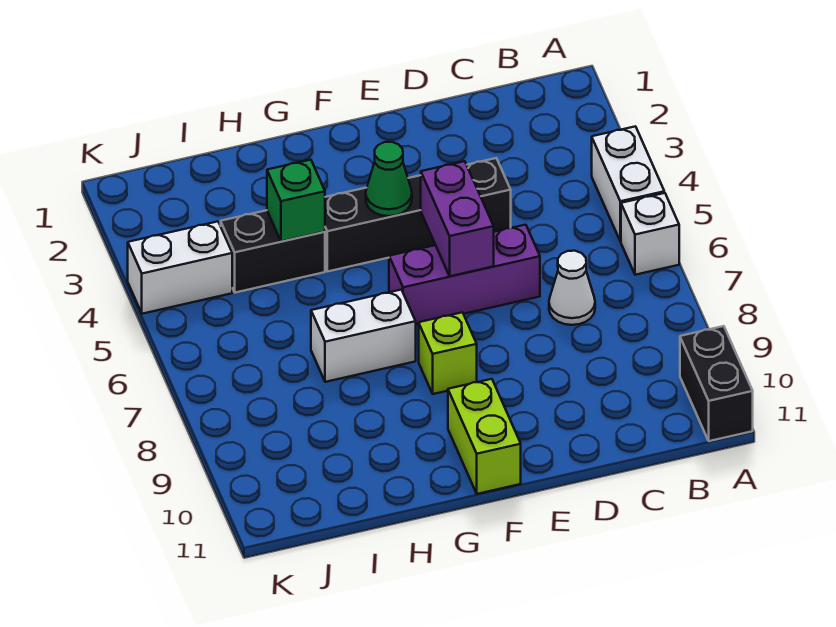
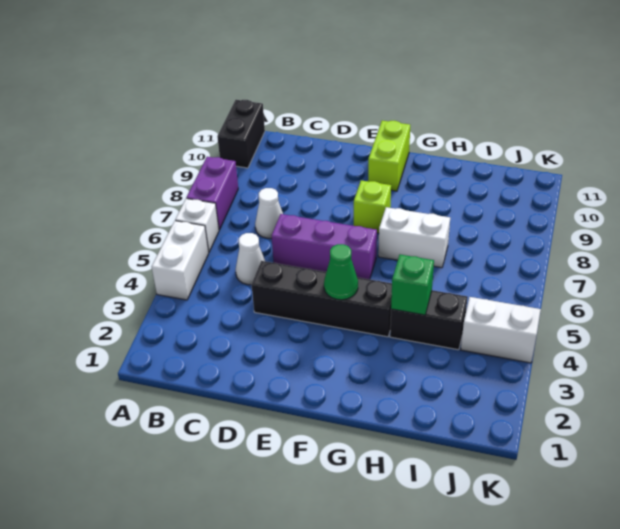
none -> white cone C5 level 1
purple brick E5:E6 level 2 -> purple brick A7:A8 level 1

